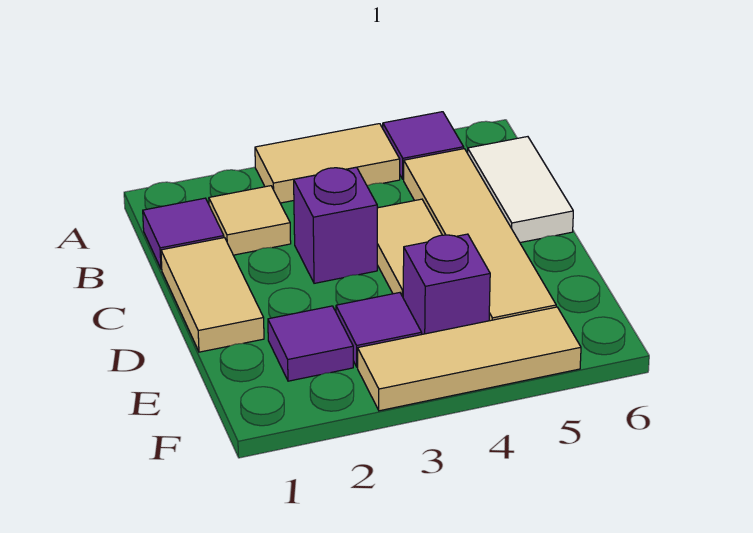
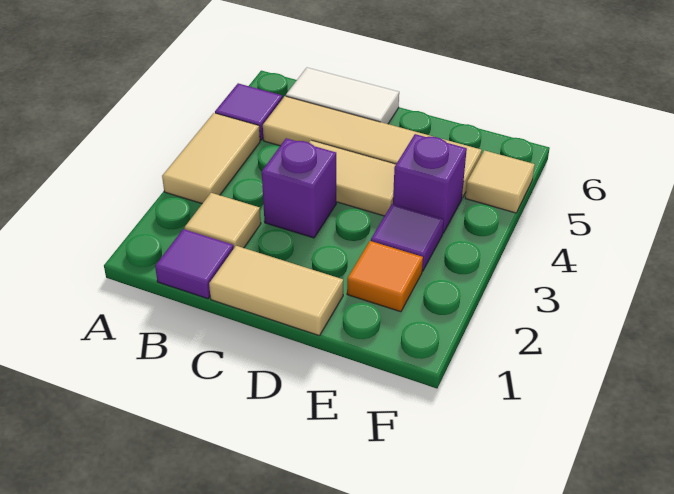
purple tile E2 level 1 -> orange tile E2 level 1
tan tile F3:F5 level 1 -> tan tile F5 level 1

